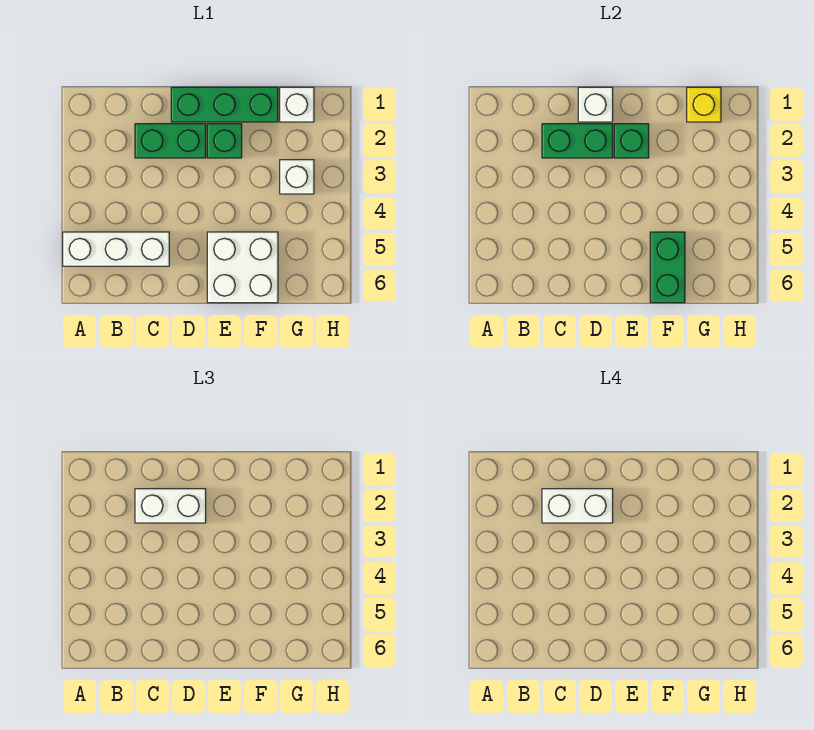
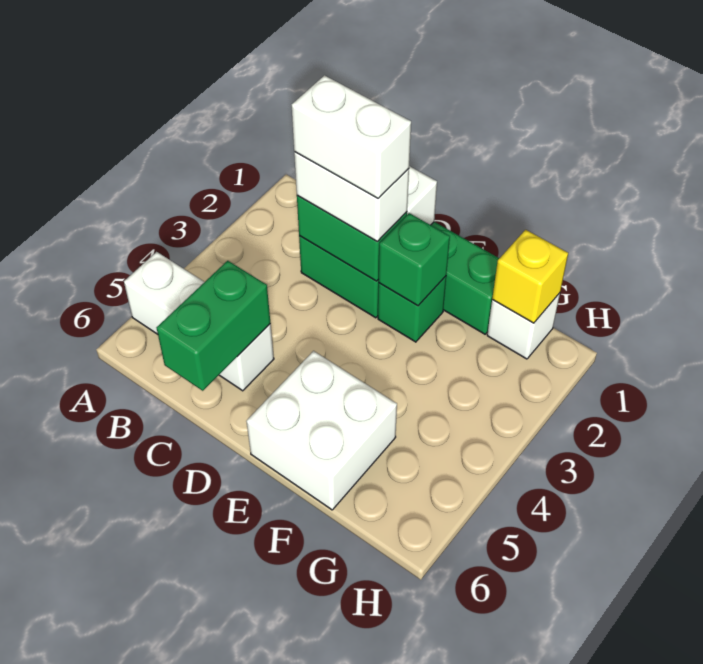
green brick F5:F6 level 2 -> green brick C5:C6 level 2
white brick G3 level 1 -> none

